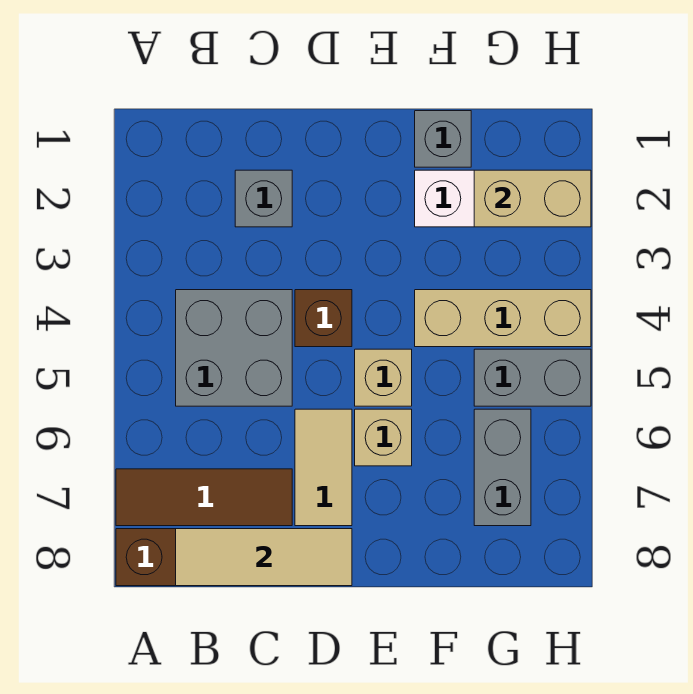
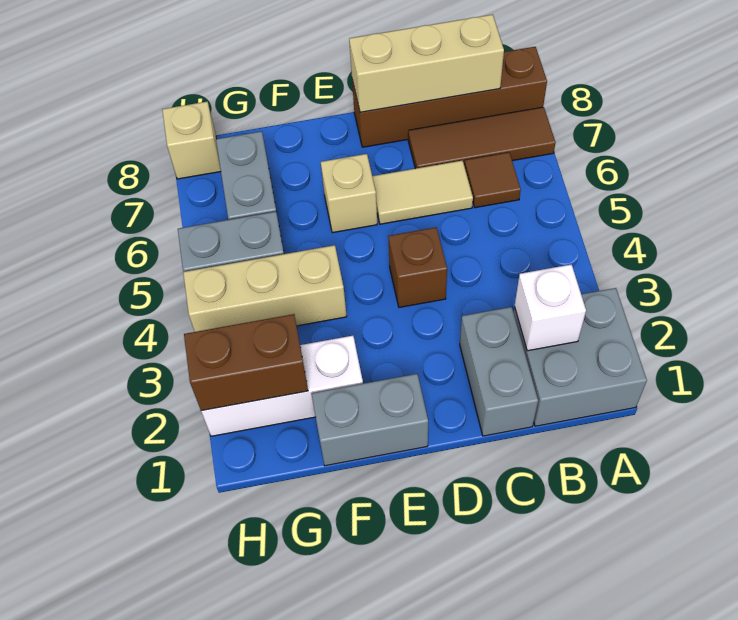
none -> white brick B2 level 2
grey brick B4:C5 level 1 -> grey brick A1:B2 level 1
none -> brown tile B6 level 1
tan tile B8:D8 level 2 -> tan brick B8:D8 level 2
grey brick C2 level 1 -> grey brick C1:C2 level 1
tan tile D6:D7 level 1 -> tan tile C6:D6 level 1
tan brick E5 level 1 -> tan brick H8 level 1
grey brick F1 level 1 -> grey brick E1:F1 level 1
tan brick G2:H2 level 2 -> brown brick G2:H2 level 2

